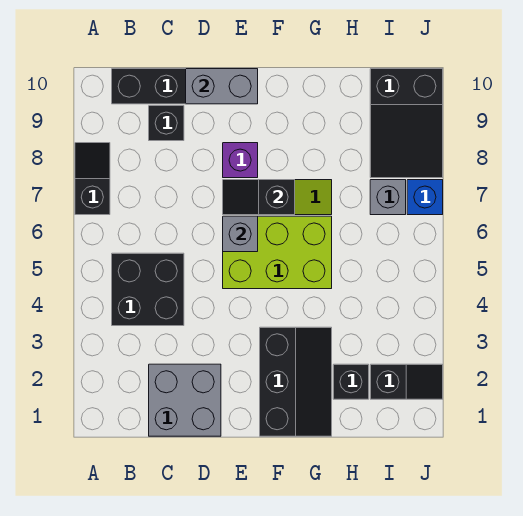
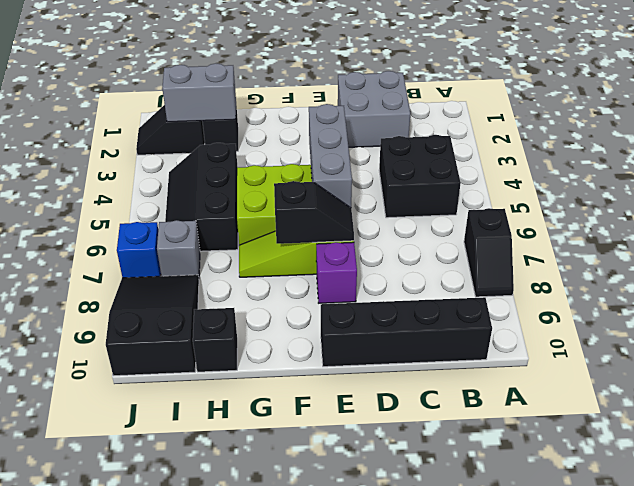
black brick C9 level 1 -> black brick H10 level 1
grey brick D10:E10 level 2 -> grey brick H2:I2 level 2
grey brick E6 level 2 -> grey brick E4:E6 level 2
black slope F1:G3 level 1 top F -> black slope H4:I6 level 1 top H

